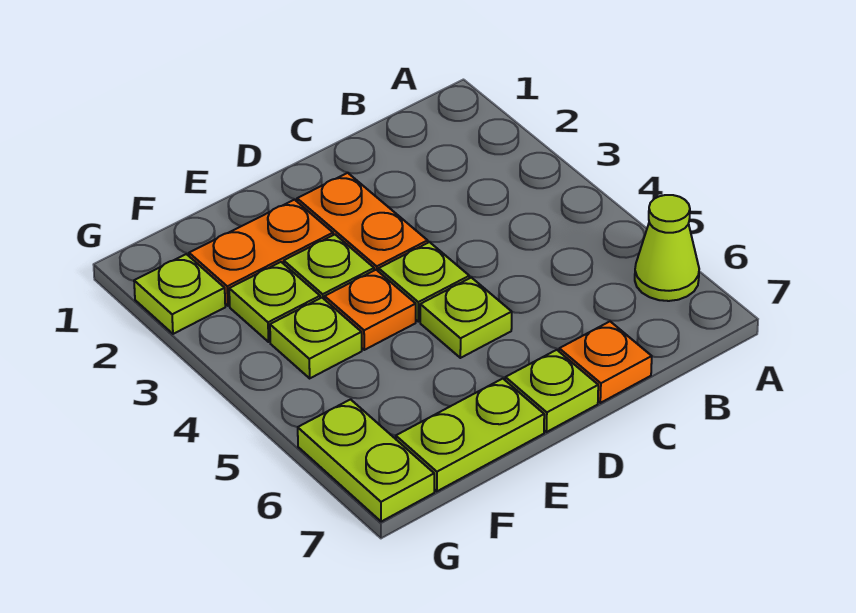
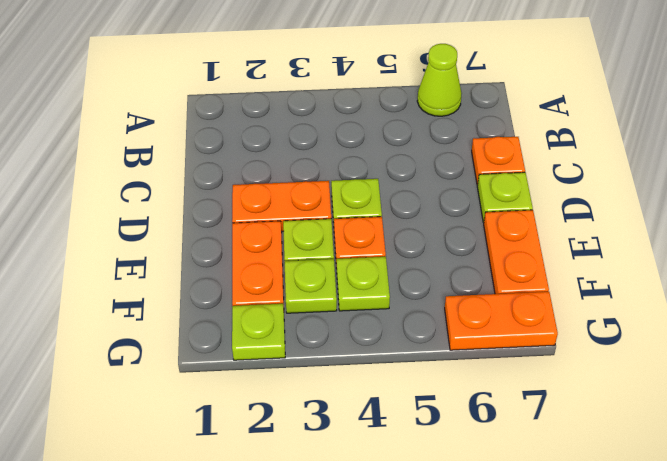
lime plate D5 level 1 -> none
lime plate E7:F7 level 1 -> orange plate E7:F7 level 1
lime plate G6:G7 level 1 -> orange plate G6:G7 level 1

